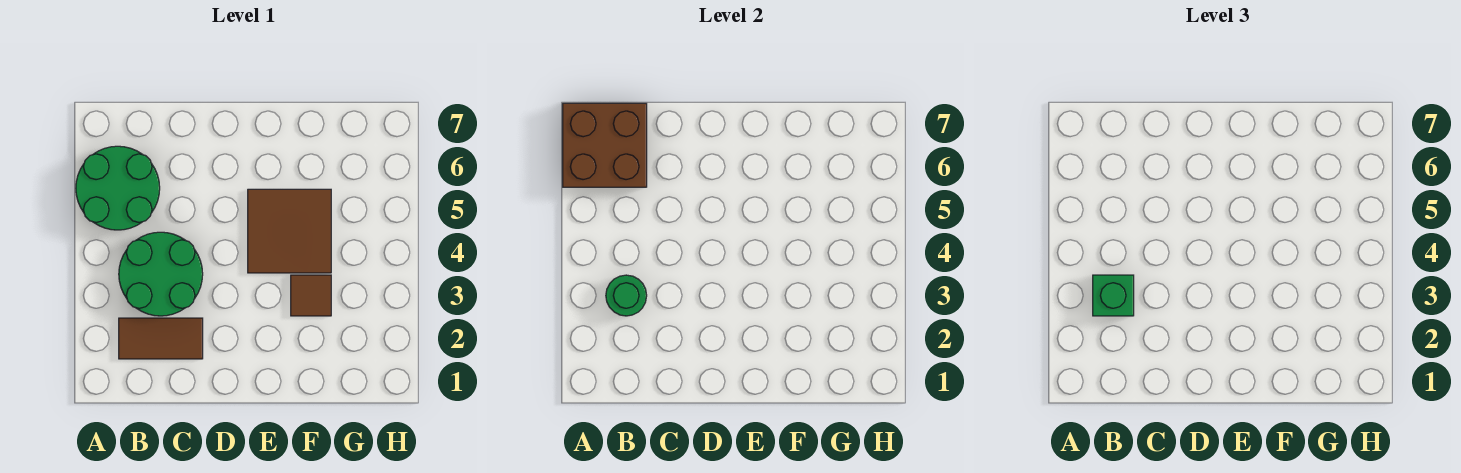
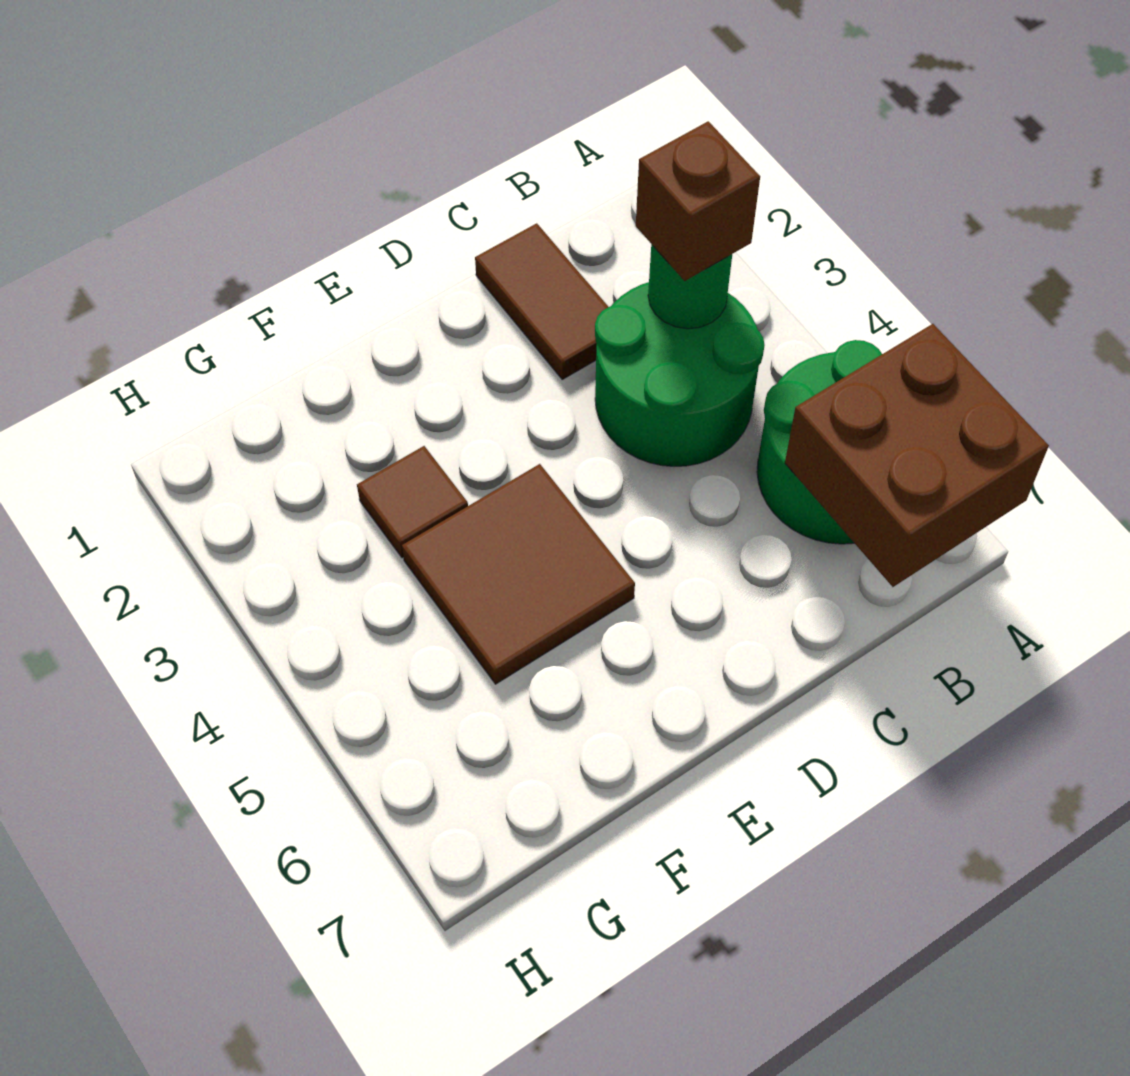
brown tile B2:C2 level 1 -> brown tile C1:C2 level 1
green brick B3 level 3 -> brown brick B3 level 3

